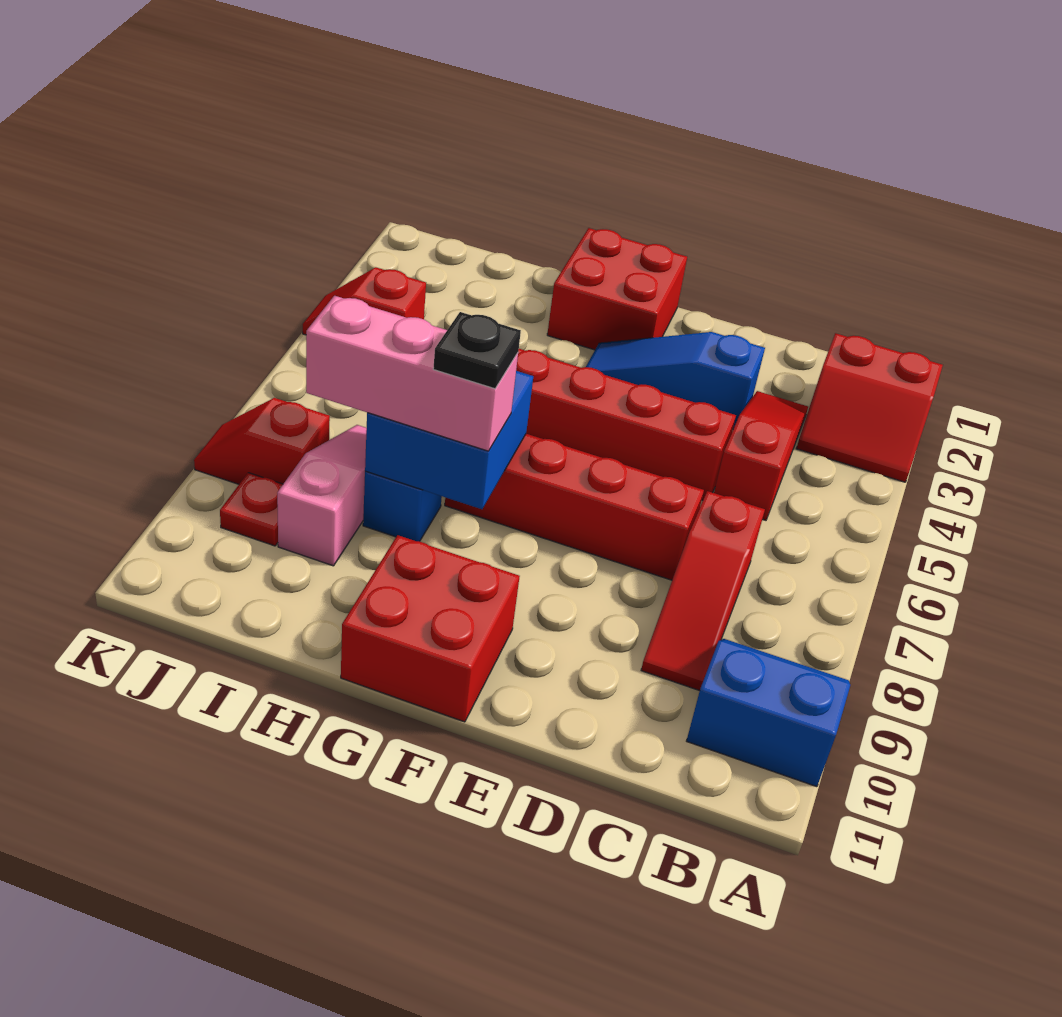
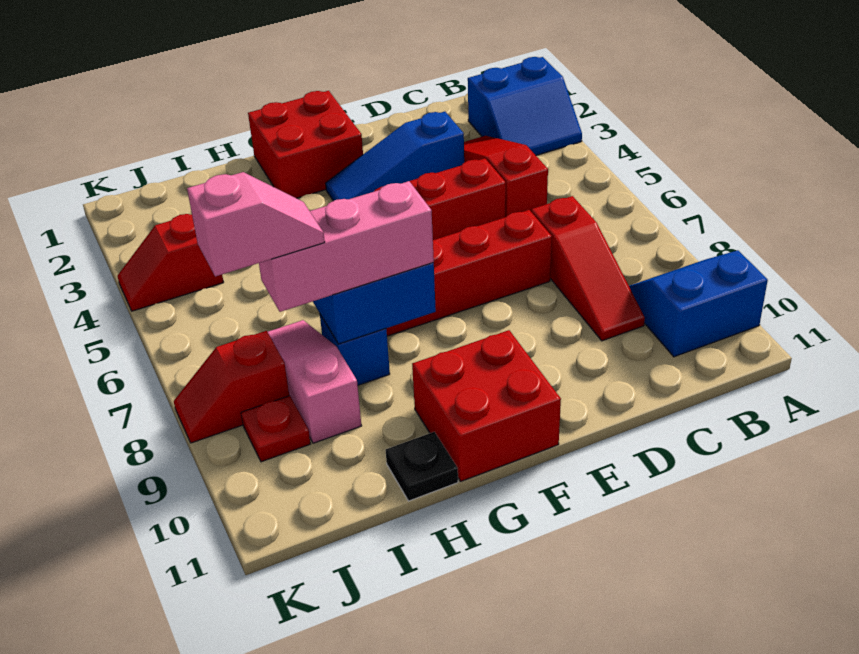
red slope A2:B3 level 1 top 2 -> blue slope A2:B3 level 1 top 2
black plate G8 level 4 -> black plate H11 level 1
none -> pink slope I8:J8 level 4 top J

